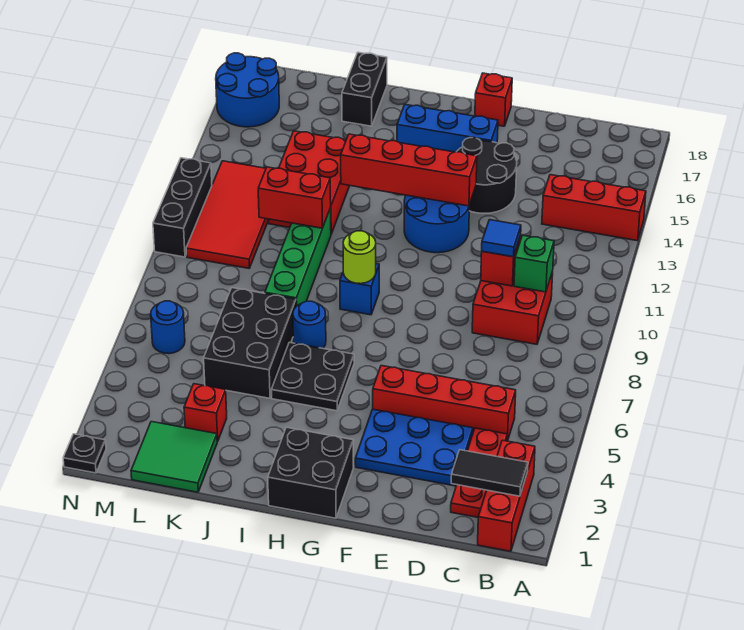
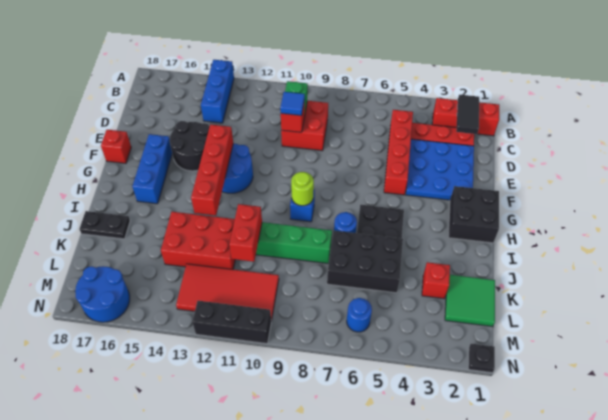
red brick A14:C14 level 1 -> blue brick A14:C14 level 1
blue plate D3:F4 level 1 -> blue plate D2:F4 level 1
black brick J17:J18 level 1 -> black plate J17:J18 level 1

